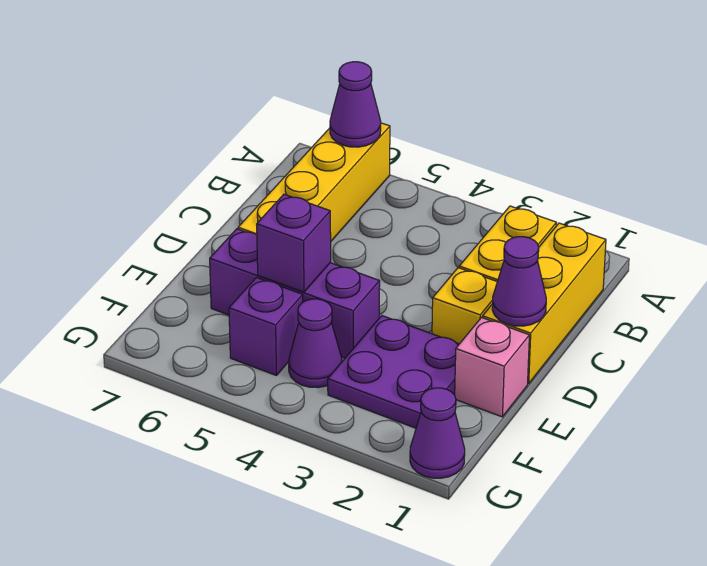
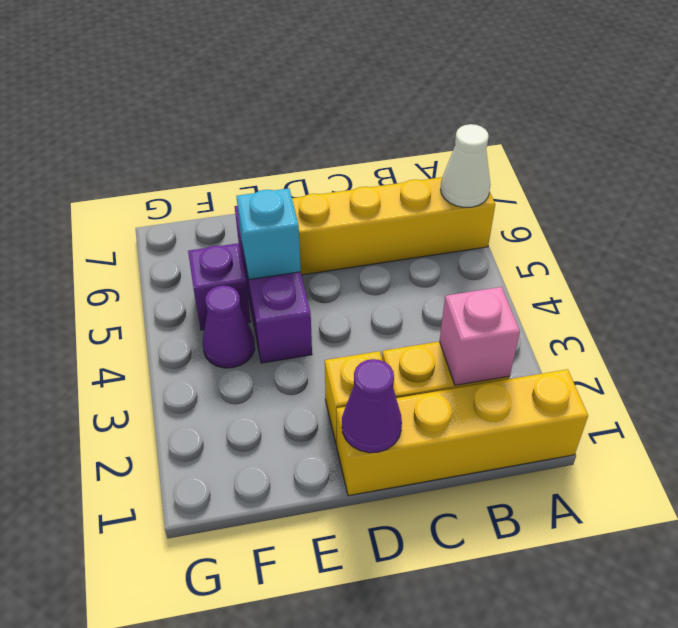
purple cone A6 level 2 -> white cone A6 level 2
yellow brick B1:D1 level 1 -> yellow brick A1:D1 level 1
pink brick E1 level 1 -> pink brick B2 level 2
purple plate E2:F3 level 1 -> none
purple brick E5 level 2 -> cyan brick E5 level 2
purple cone G1 level 1 -> none

